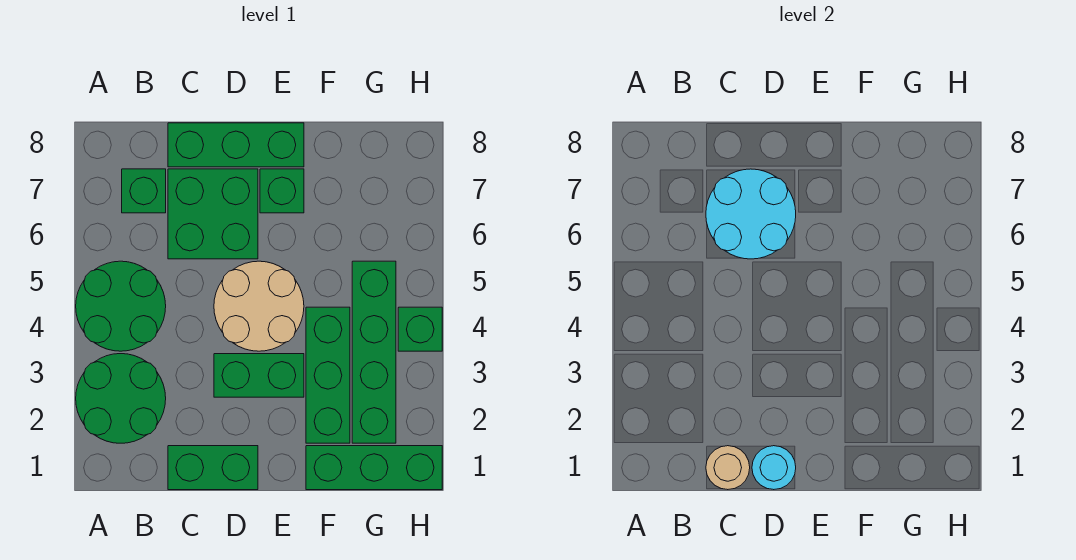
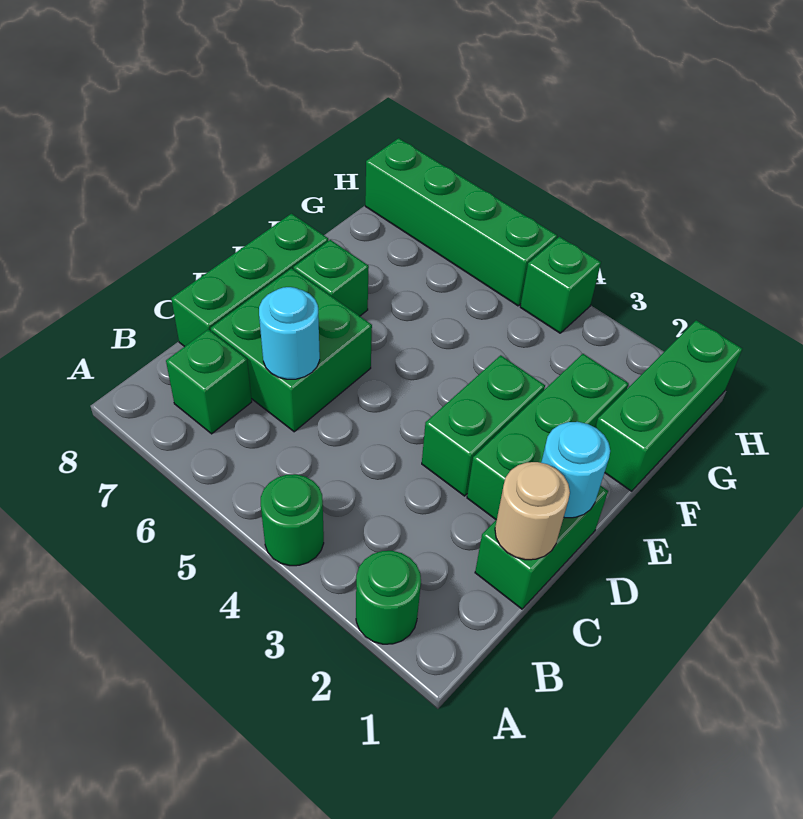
green round brick A2:B3 level 1 -> green round brick A2 level 1
green round brick A4:B5 level 1 -> green round brick A4 level 1
cyan round brick C6:D7 level 2 -> cyan round brick C6 level 2
tan round brick D4:E5 level 1 -> none
green brick F2:F4 level 1 -> green brick D2:F2 level 1
green brick G2:G5 level 1 -> green brick H5:H8 level 1

